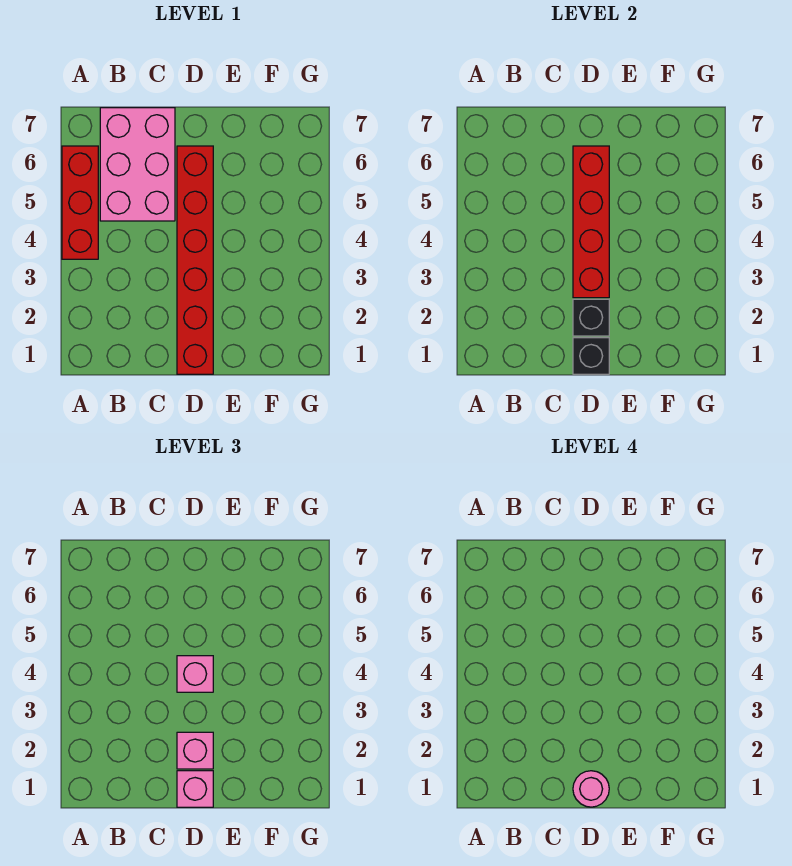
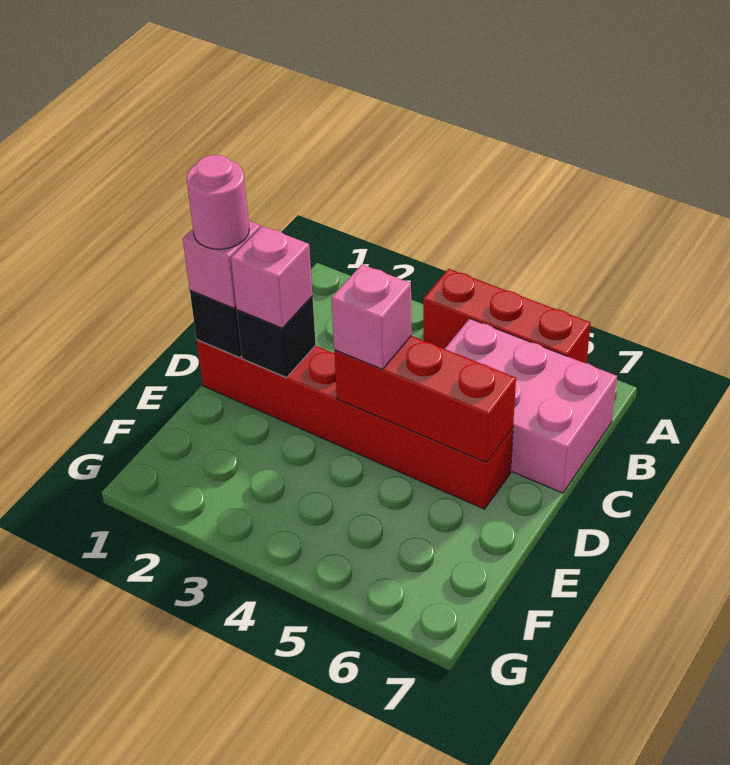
red brick D3:D6 level 2 -> red brick D4:D6 level 2

